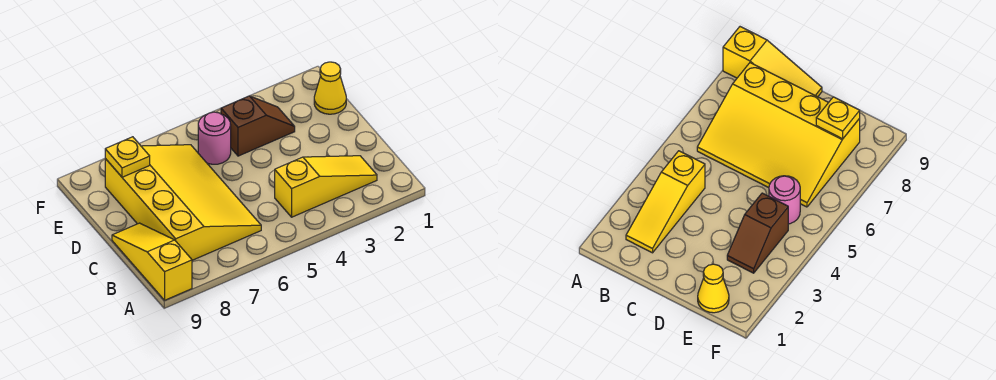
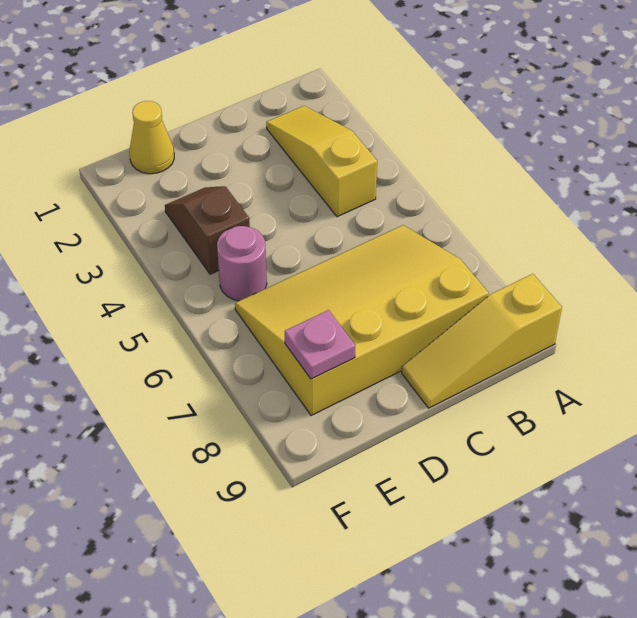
yellow plate E8 level 2 -> pink plate E8 level 2

